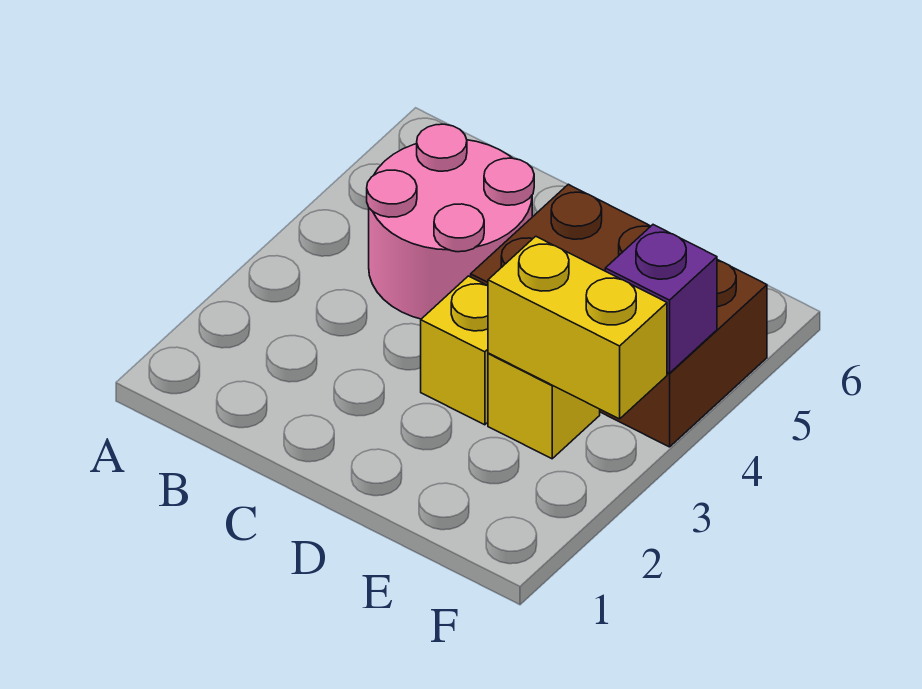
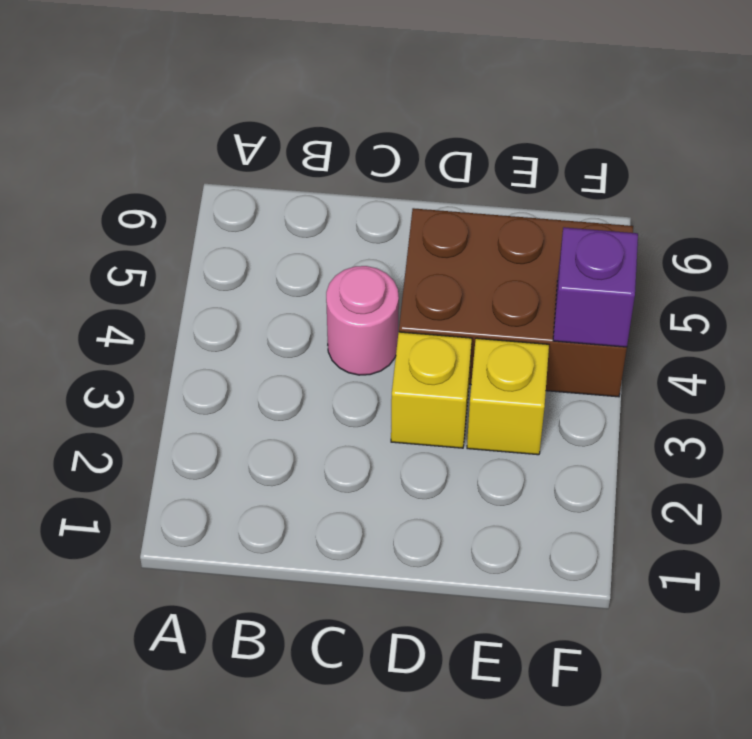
pink round brick B4:C5 level 1 -> pink round brick C4 level 1
yellow brick E3:F3 level 2 -> none

